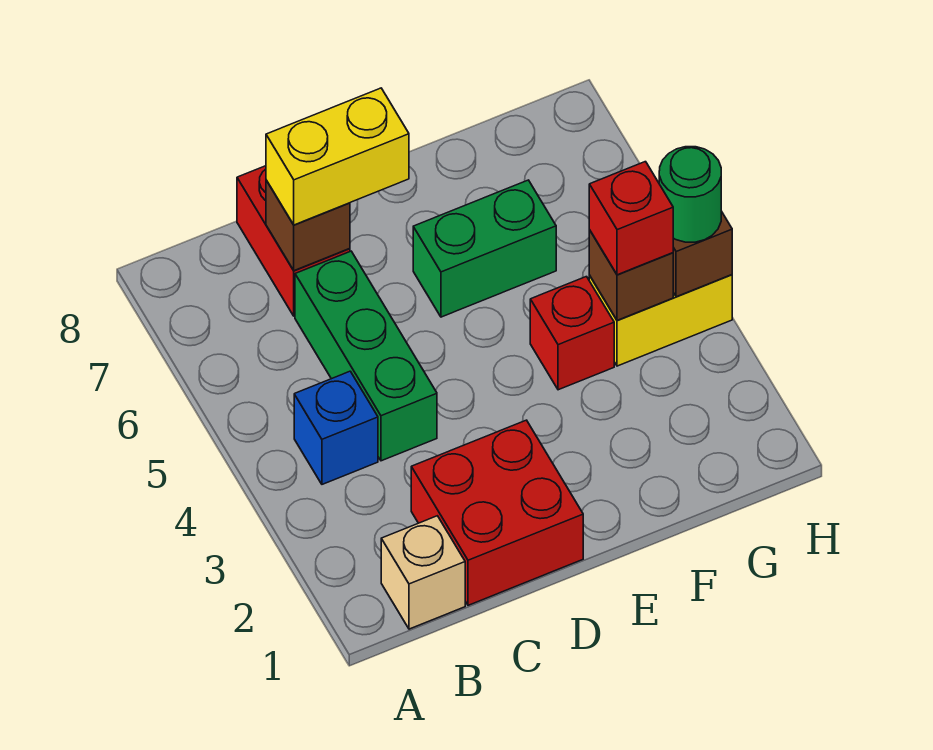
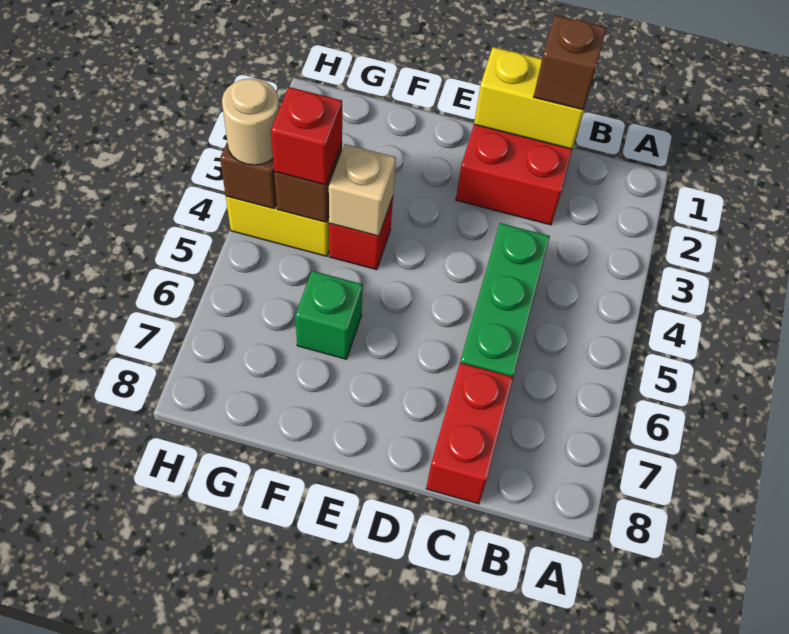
tan brick B1 level 1 -> tan brick F4 level 2
blue brick B4 level 1 -> none
brown brick C7 level 2 -> brown brick C1 level 3
yellow brick C7:D7 level 3 -> yellow brick C1:D1 level 2
green brick E6:F6 level 1 -> green brick F6 level 1
green round brick H4 level 3 -> tan round brick H4 level 3

